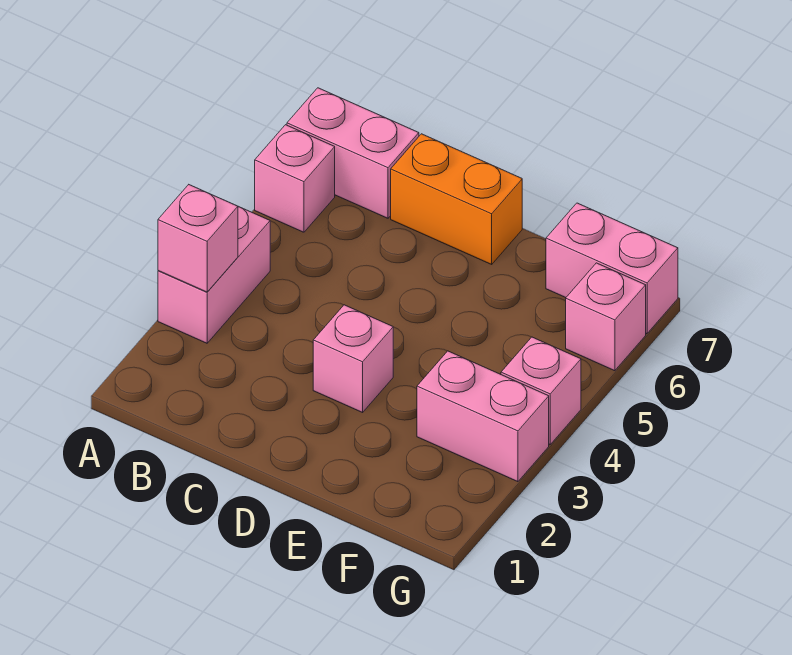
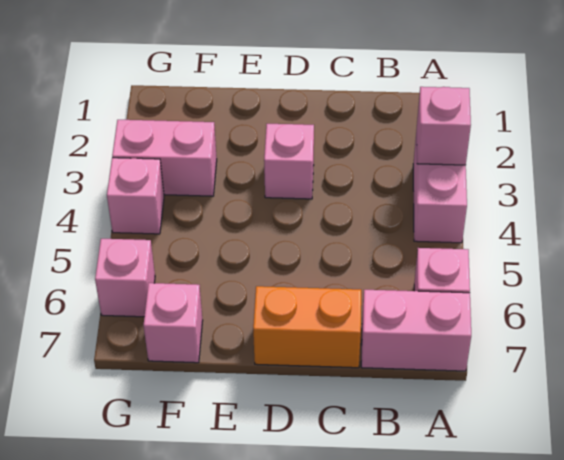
pink brick F7:G7 level 1 -> pink brick F7 level 1

